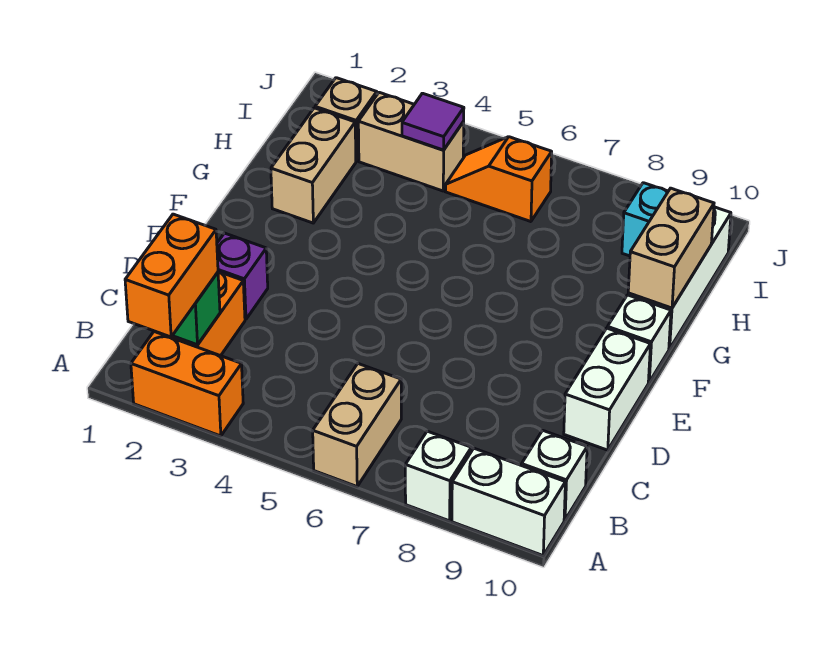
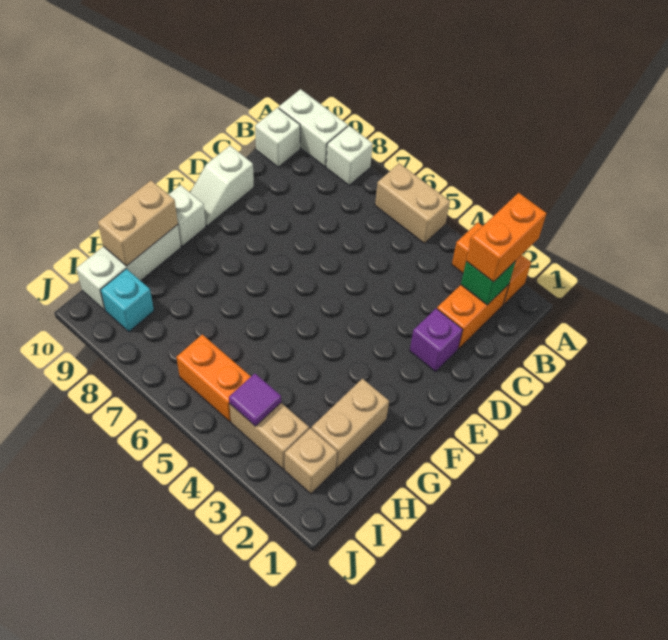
tan brick A6:B6 level 1 -> tan brick A5:A6 level 1
white brick D10:E10 level 1 -> white slope D10:E10 level 1 top D
orange slope I5:I6 level 1 top 6 -> orange brick I5:I6 level 1

